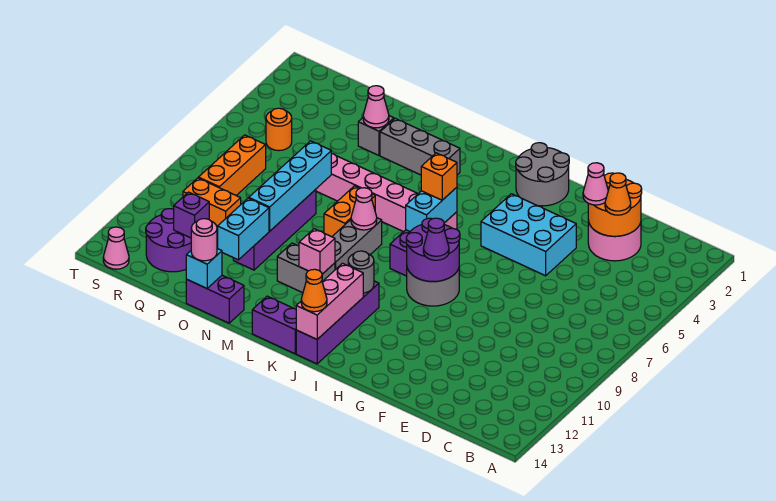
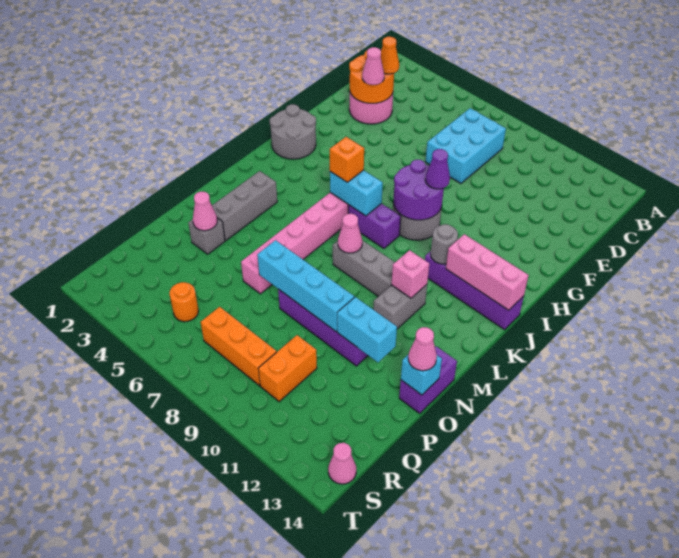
cyan brick F4:H5 level 1 -> cyan brick C7:E8 level 1
orange cone J14 level 3 -> none
purple brick K14:L14 level 1 -> none
orange brick M7:M8 level 1 -> none
pink round brick O14 level 3 -> pink cone O14 level 3
purple round brick Q12:R13 level 1 -> none
purple brick Q12 level 2 -> none

